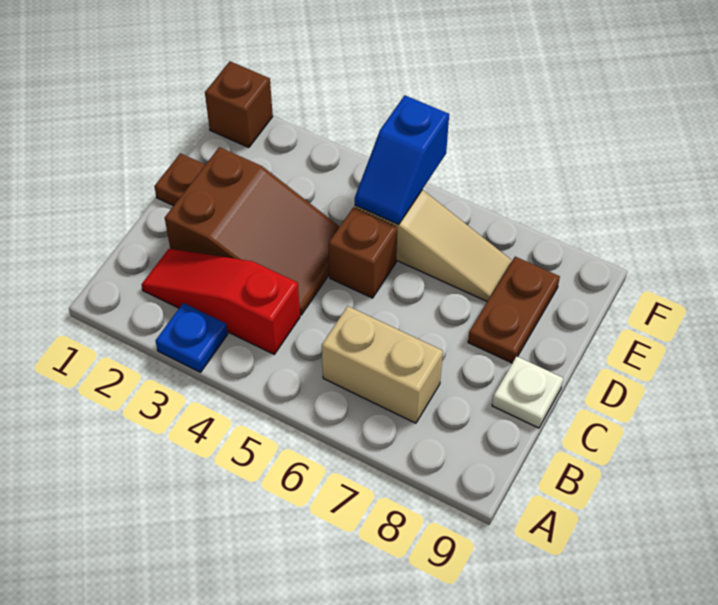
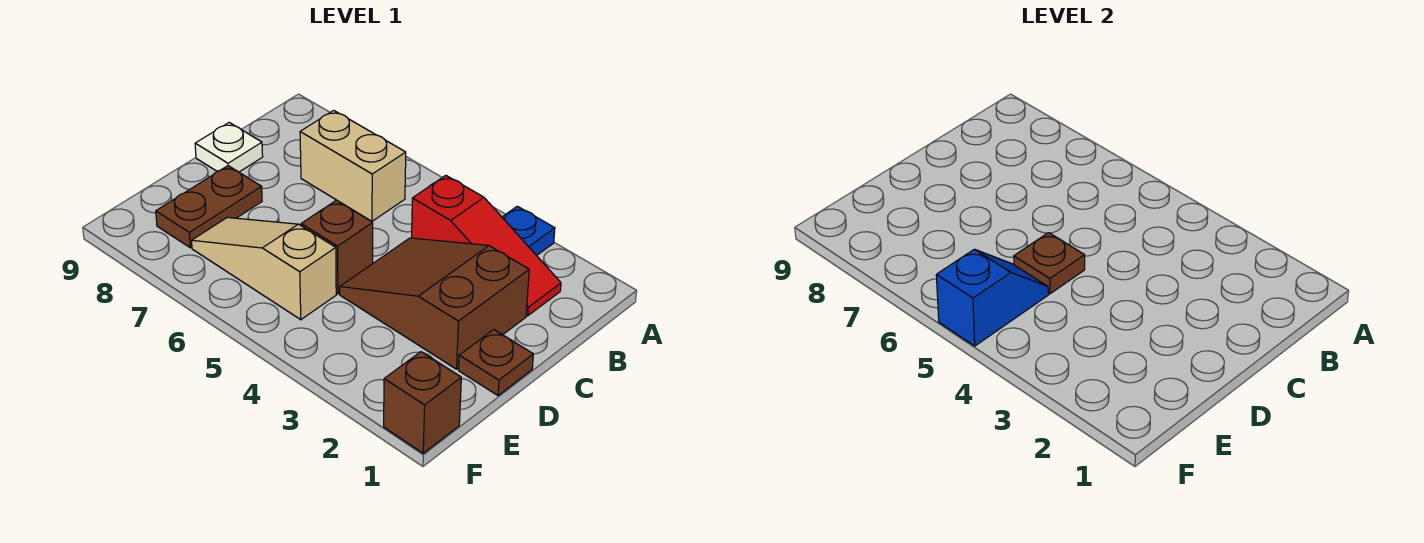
none -> brown plate D5 level 2

